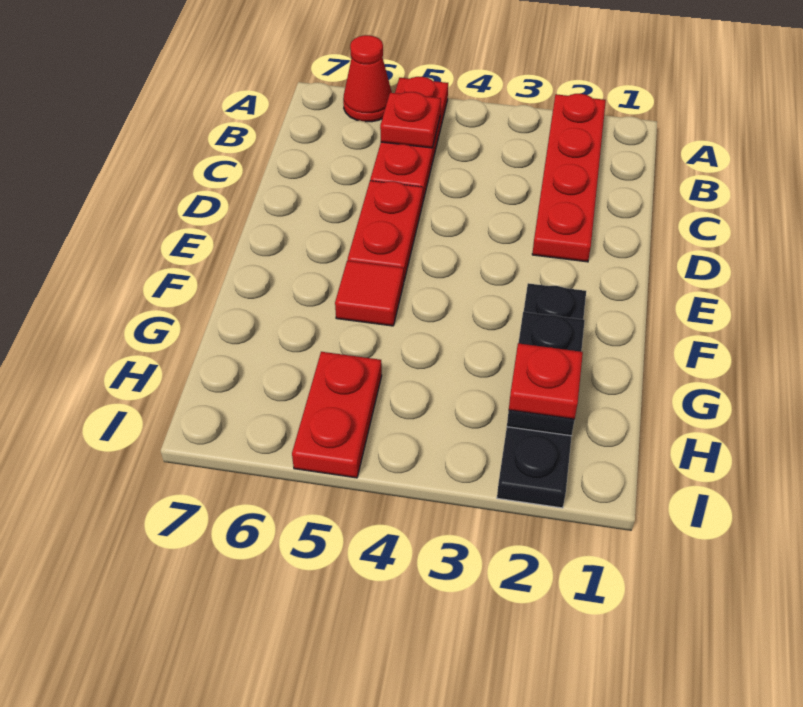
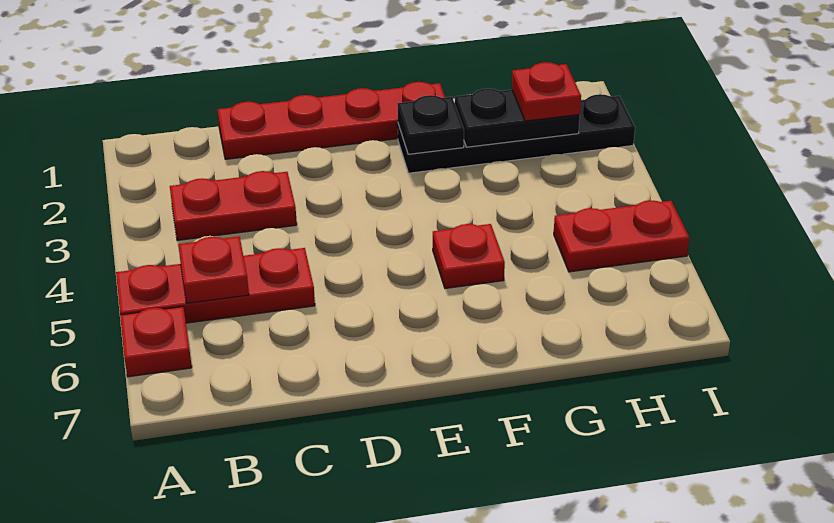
red plate A2:D2 level 1 -> red plate C1:F1 level 1
red cone A6 level 1 -> red plate A6 level 1
red plate D5:E5 level 1 -> red plate B3:C3 level 1
none -> black plate F2 level 2
red tile F5 level 1 -> red plate F5 level 1

